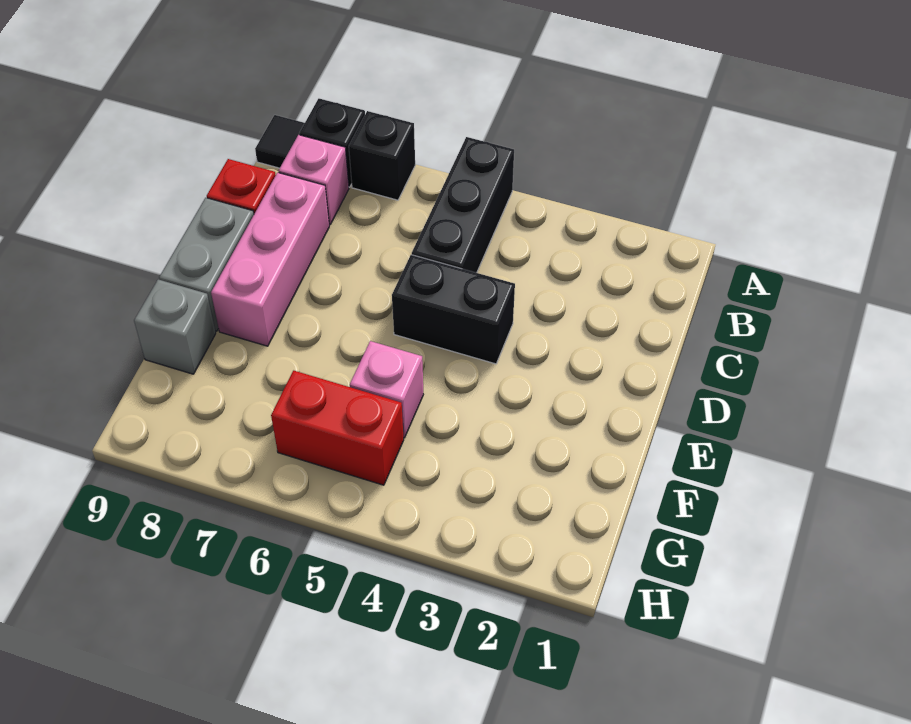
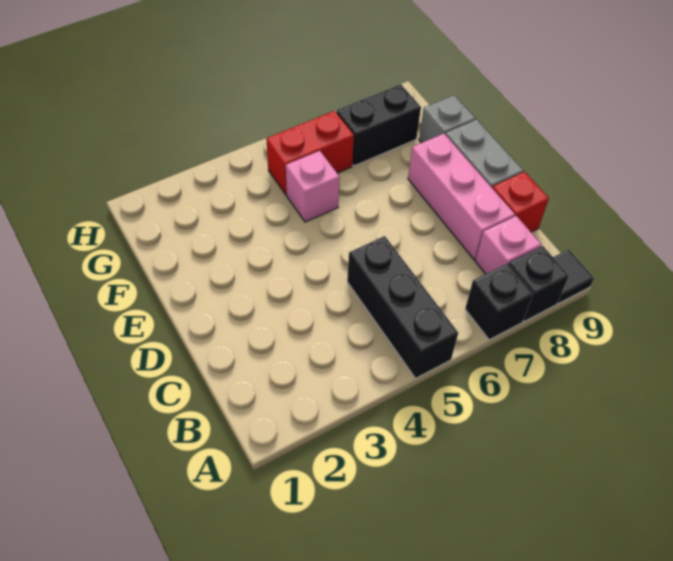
black brick D4:D5 level 1 -> black brick G7:G8 level 1

